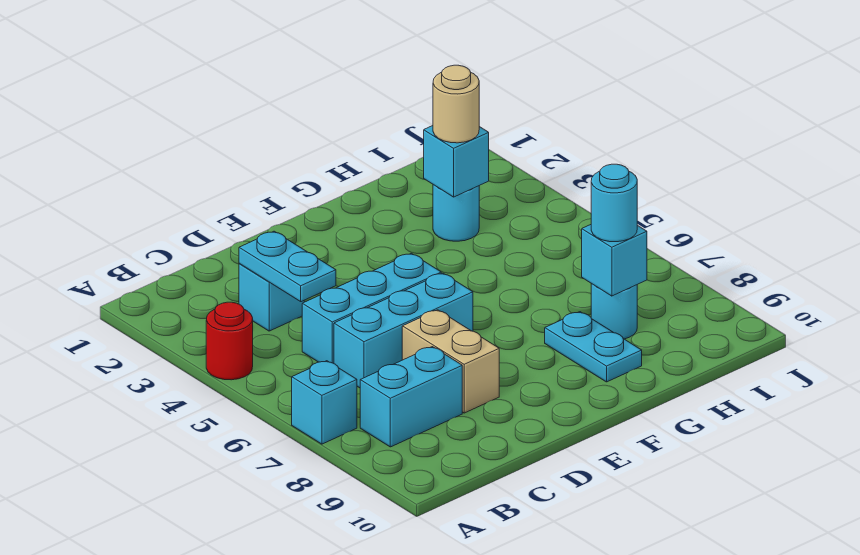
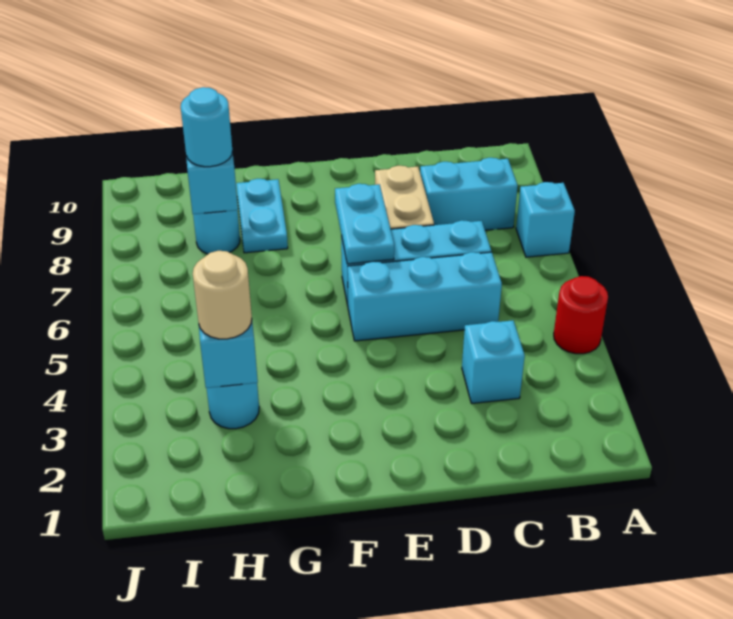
cyan plate C3:C4 level 2 -> cyan plate E6:E7 level 2

